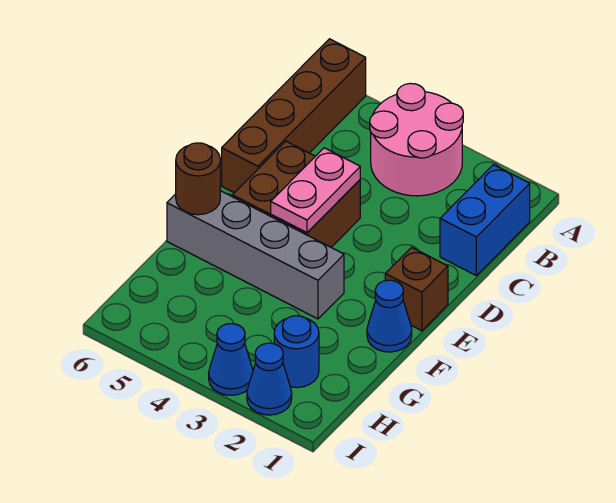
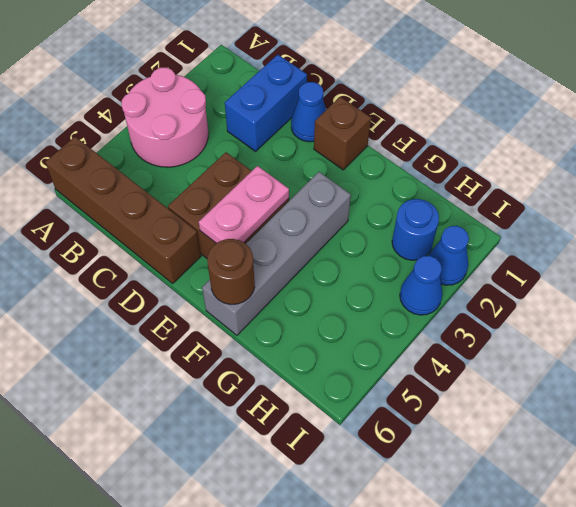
blue brick B1:C1 level 1 -> blue brick C1:C2 level 1
pink plate D4:E4 level 2 -> pink plate E4:E5 level 2
blue cone F1 level 1 -> blue cone D1 level 1

